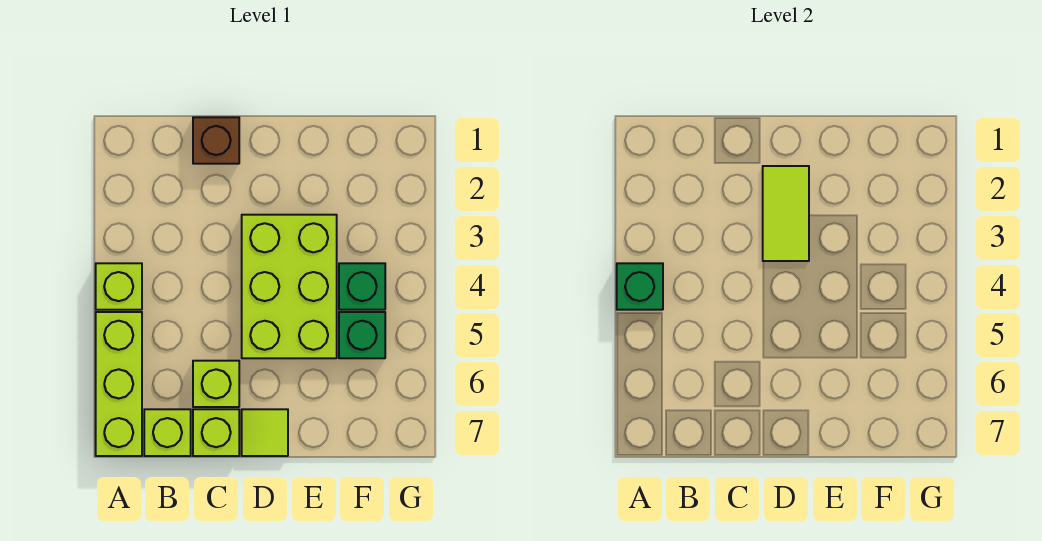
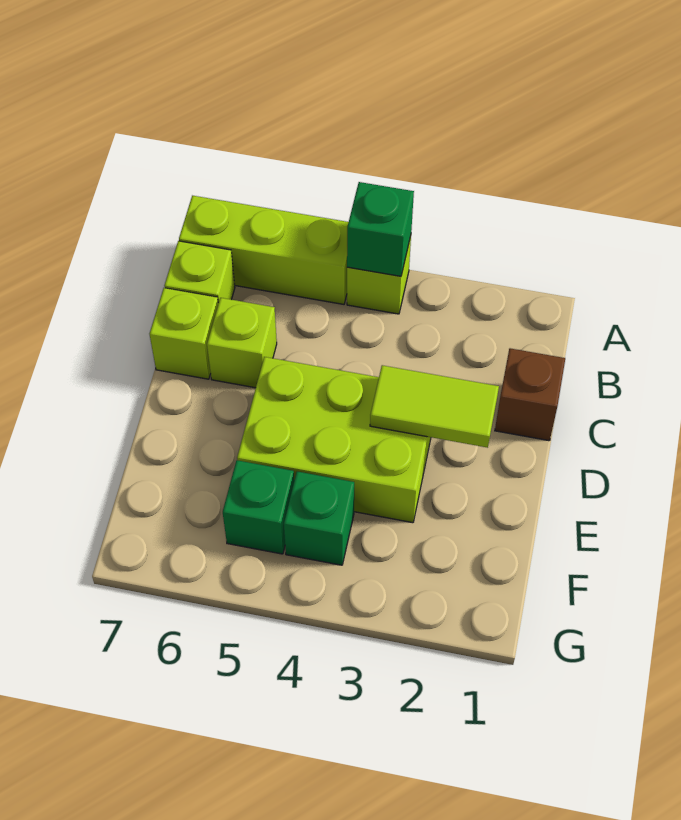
lime tile D7 level 1 -> none

